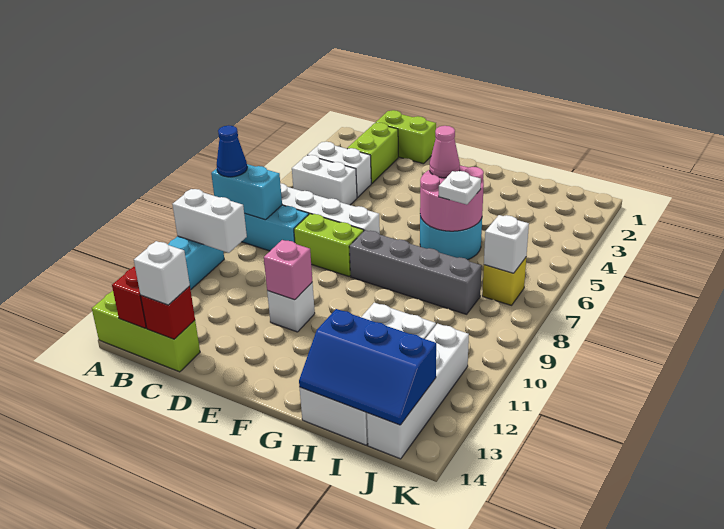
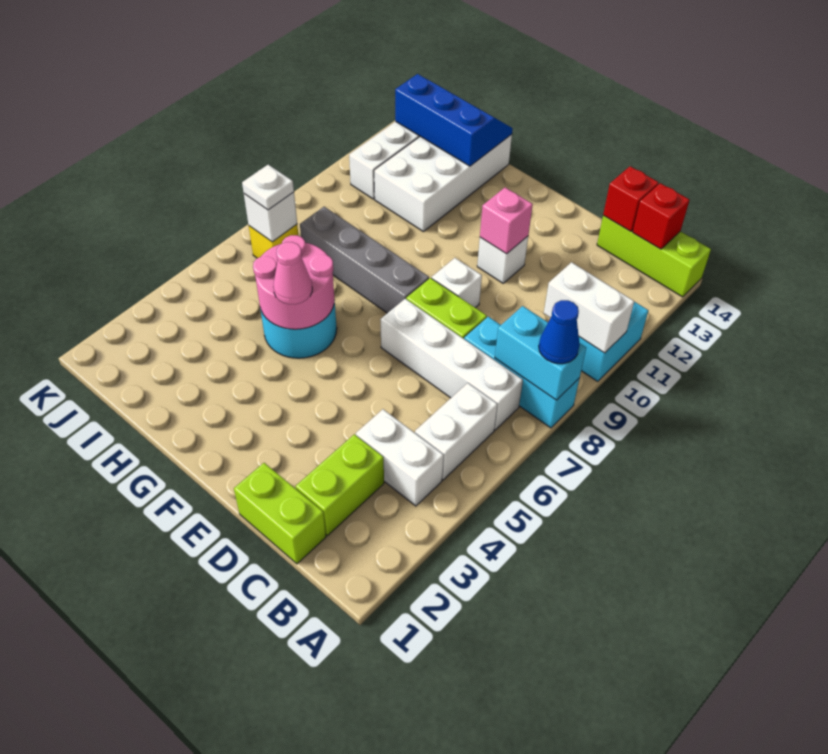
white brick B5:C5 level 1 -> white brick B5:B6 level 1
white brick C14 level 3 -> white brick E9 level 1
white plate H6 level 3 -> white plate J7 level 3

